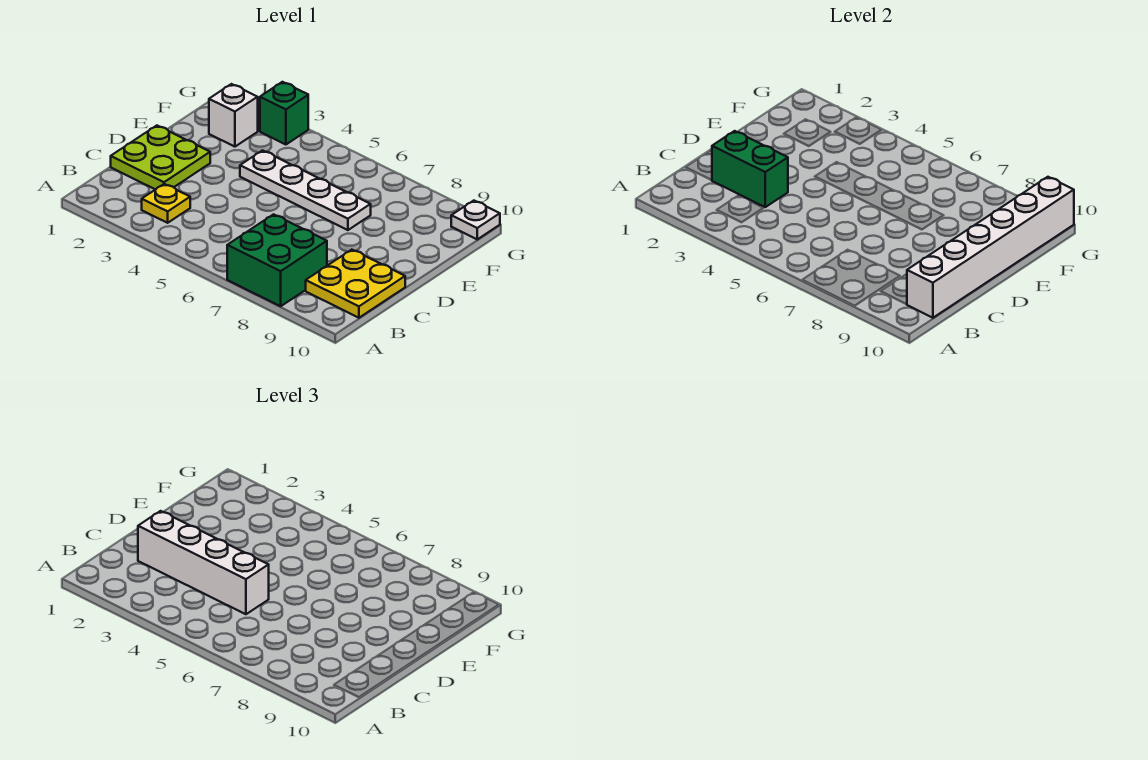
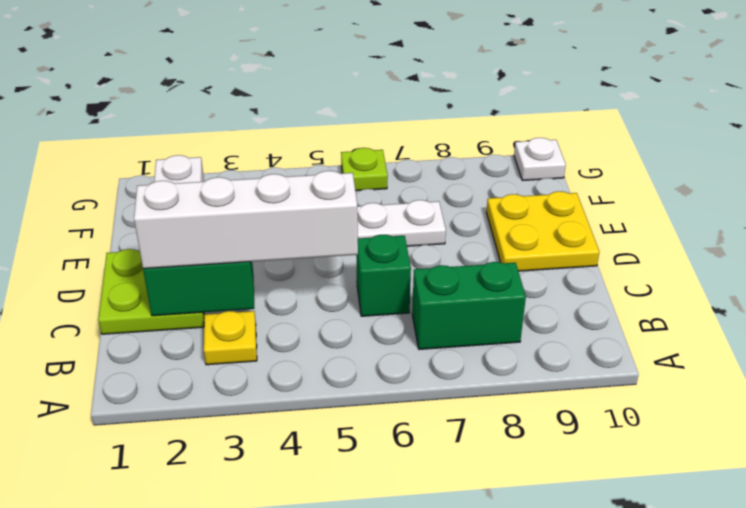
green brick A7:B8 level 1 -> green brick B7:B8 level 1
yellow plate B9:C10 level 1 -> yellow plate D9:E10 level 1
white brick B10:G10 level 2 -> none
green brick G3 level 1 -> green brick C6 level 1
none -> lime plate G6 level 1

